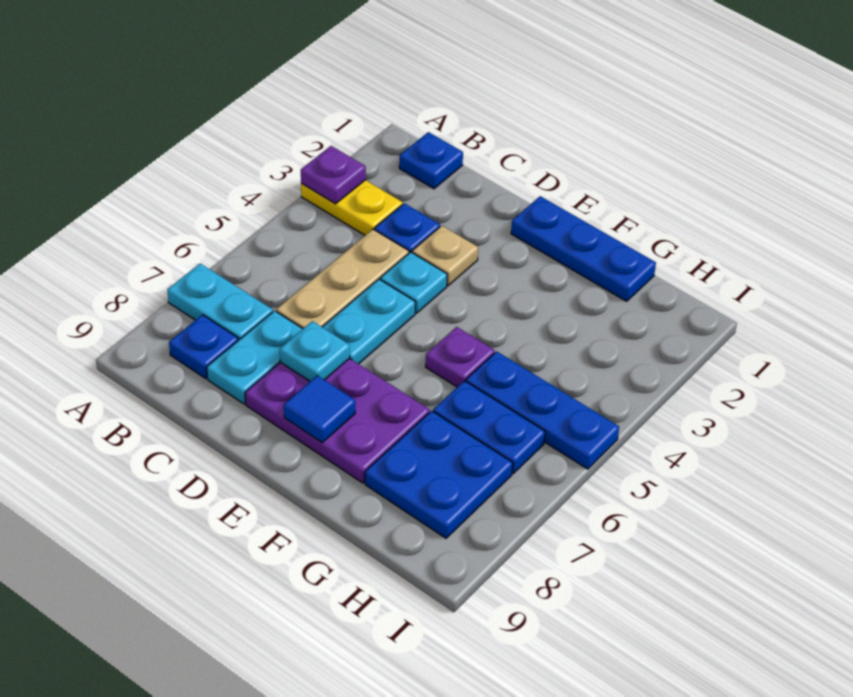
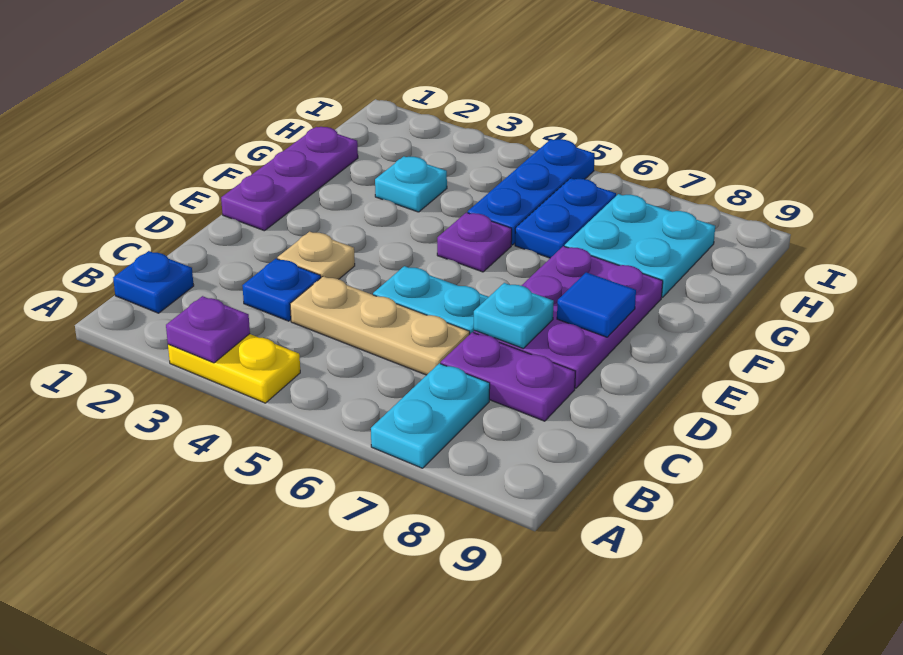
yellow plate A3:B3 level 1 -> yellow plate A3:A4 level 1
blue plate B8 level 1 -> none
cyan plate C7:C8 level 1 -> purple plate C7:C8 level 1
cyan plate D4 level 1 -> cyan plate G3 level 1
blue plate E1:G1 level 1 -> purple plate E1:G1 level 1
blue plate G7:H8 level 1 -> cyan plate G7:H8 level 1

